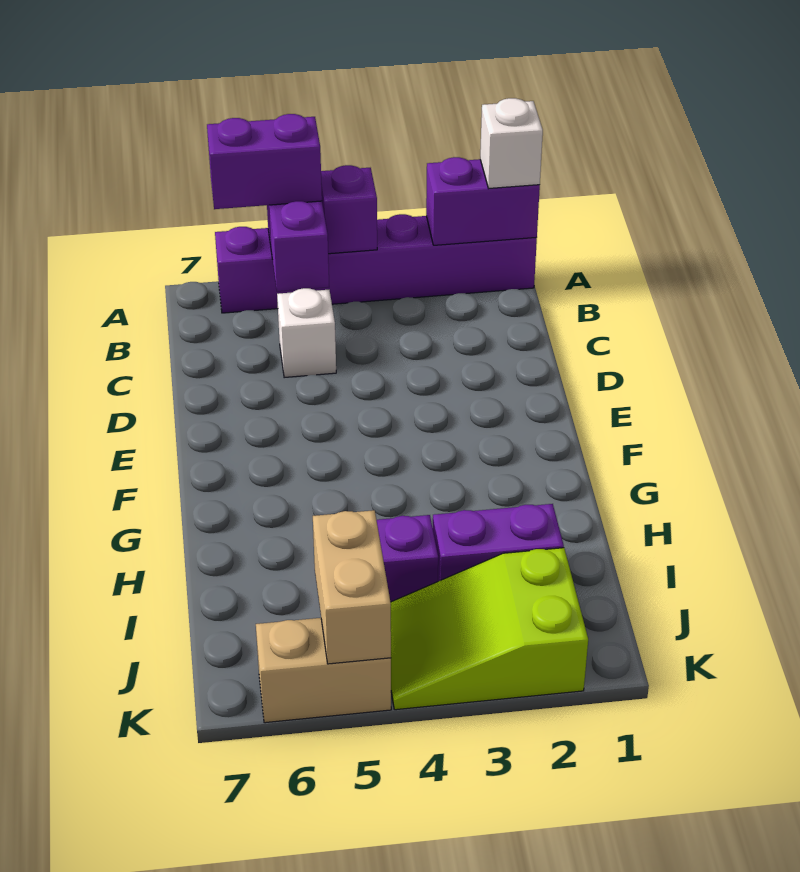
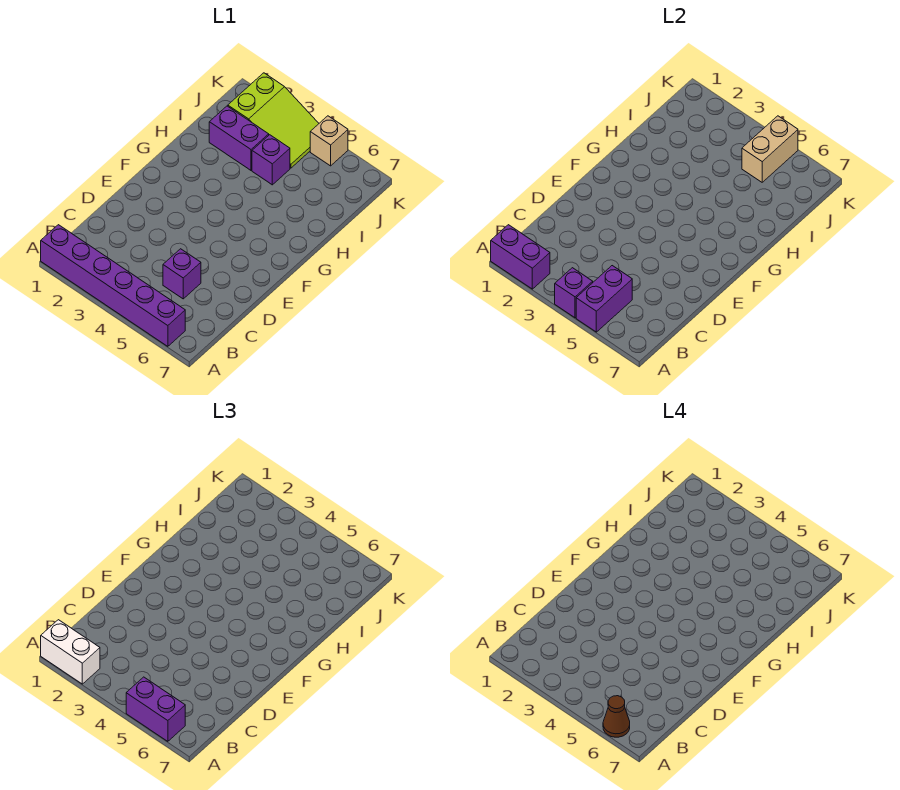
white brick A1 level 3 -> white brick A1:A2 level 3
none -> brown cone A6 level 4
white brick C5 level 1 -> purple brick C5 level 1
tan brick K5:K6 level 1 -> tan brick K5 level 1

